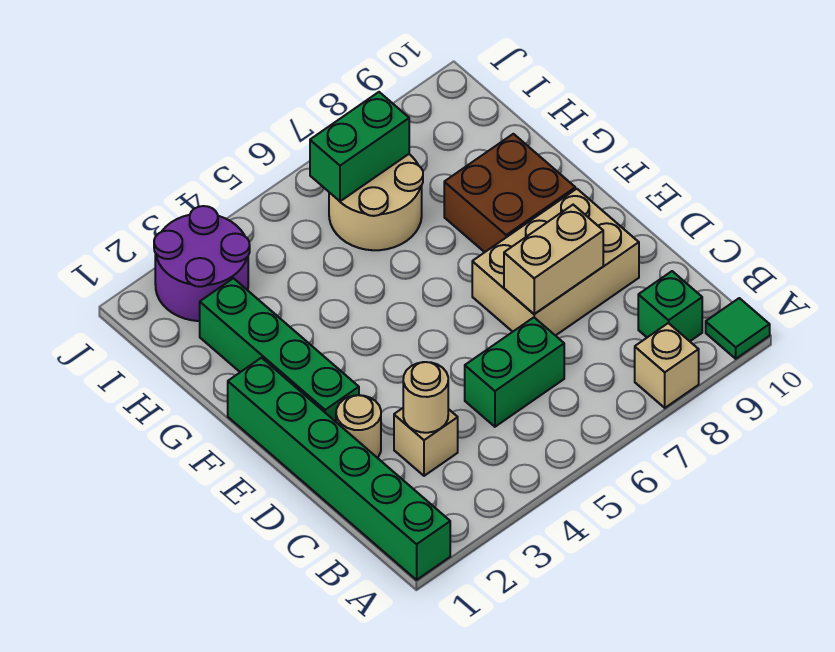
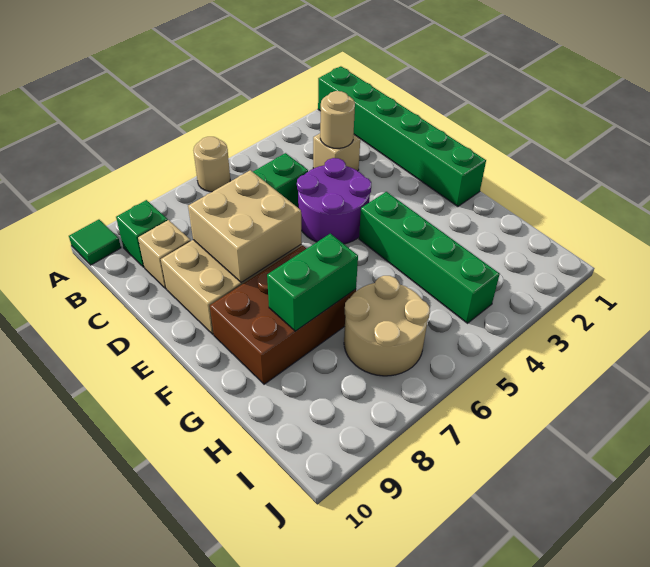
tan brick A8 level 1 -> tan brick C9 level 1
tan round brick D2 level 1 -> tan round brick A6 level 1
tan brick D7:D8 level 2 -> tan brick D7:E8 level 2
green brick E2:H2 level 1 -> green brick F4:I4 level 1
brown brick F8:G9 level 1 -> brown brick F7:G9 level 1
purple round brick I2:J3 level 1 -> purple round brick D4:E5 level 1
green brick I6:I7 level 2 -> green brick G7:G8 level 2

